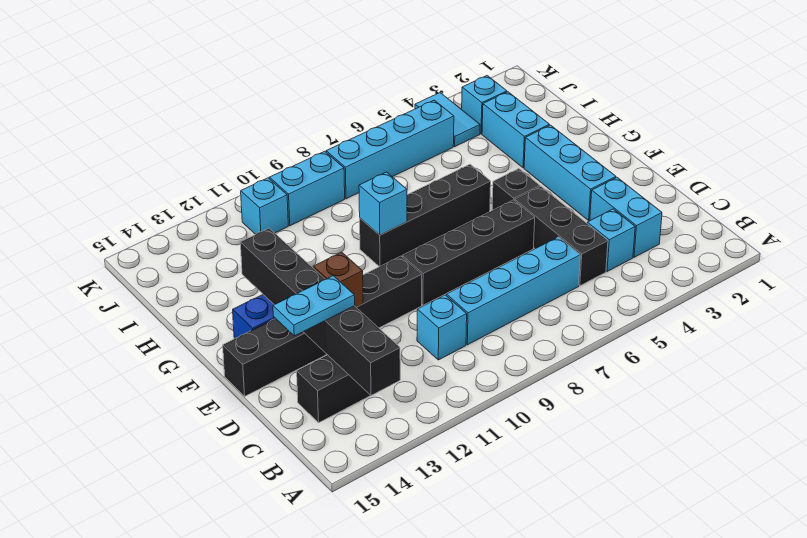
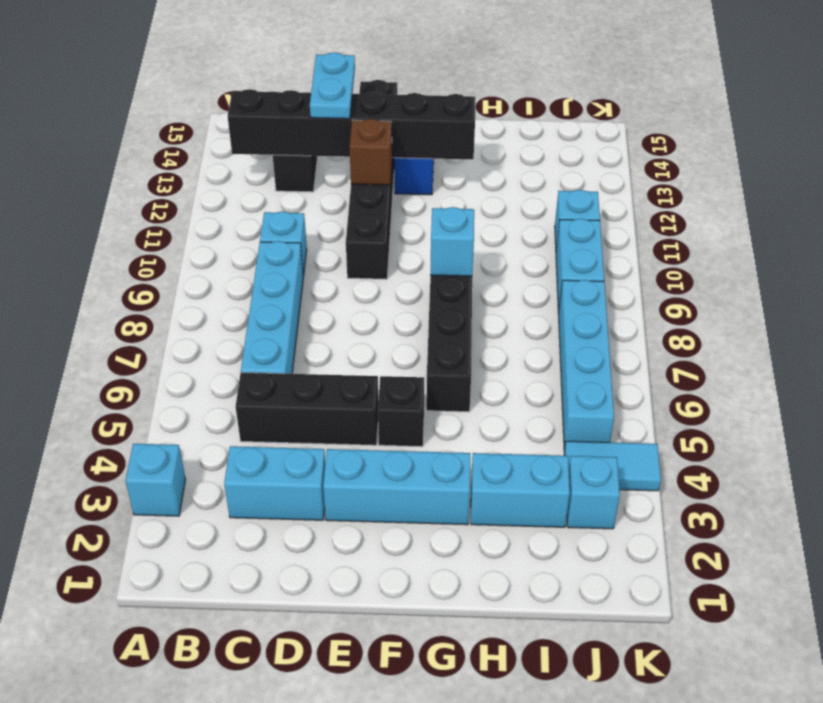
cyan brick C4 level 1 -> cyan brick A3 level 1
black brick E6:E9 level 1 -> none

